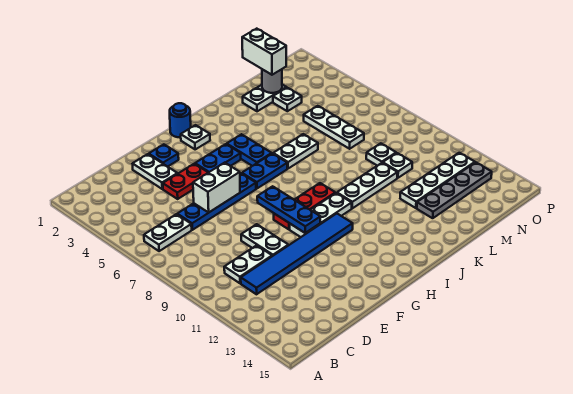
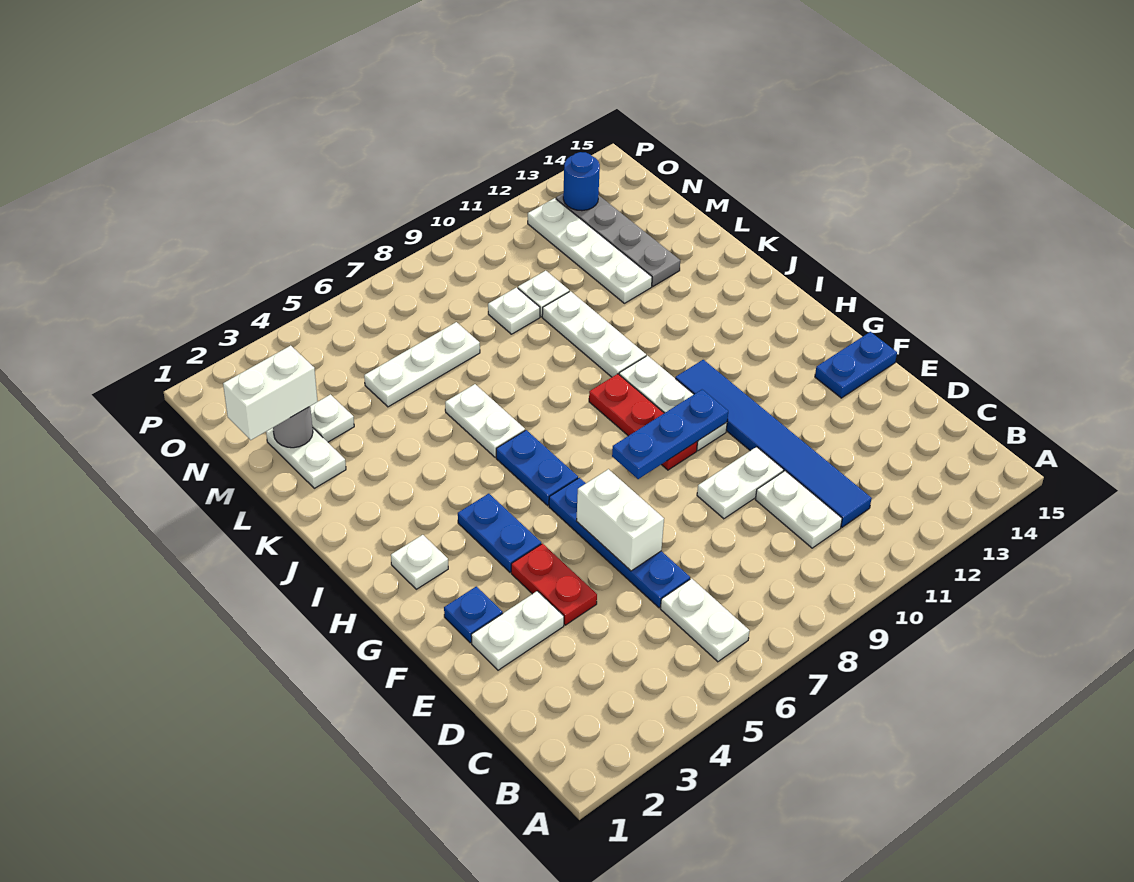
blue round brick H1 level 1 -> blue round brick O13 level 2
blue plate I4:I5 level 1 -> blue plate F14:F15 level 1

